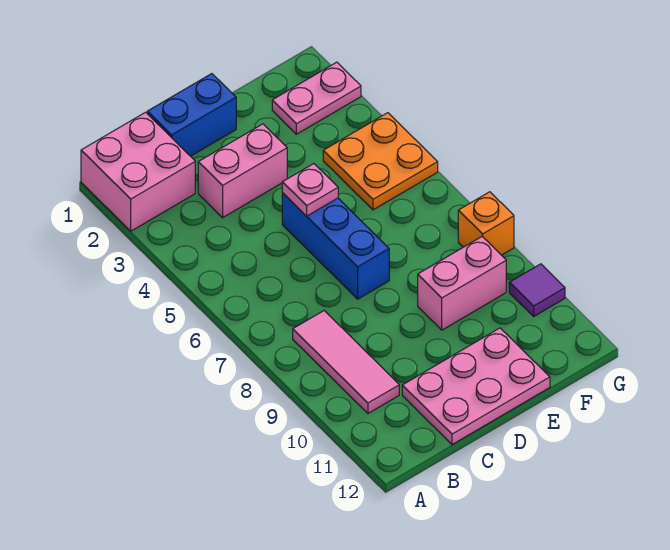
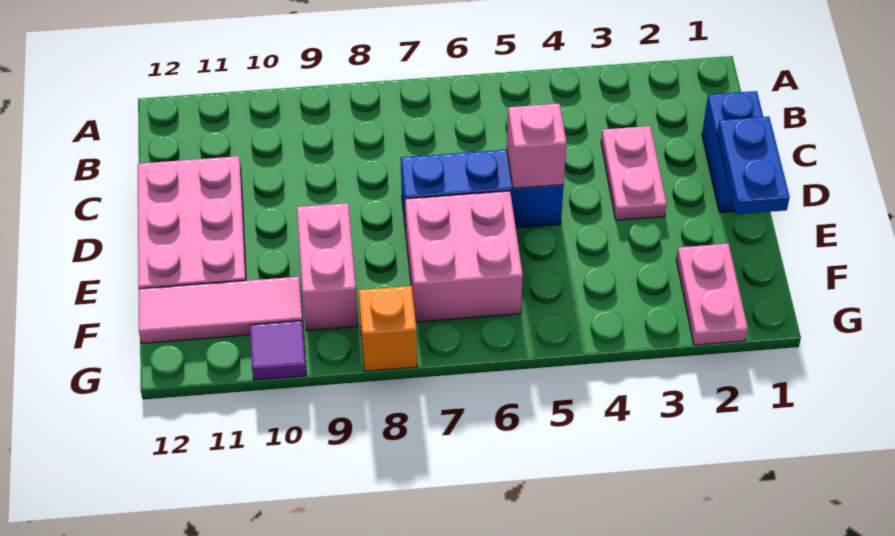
pink brick A1:B2 level 1 -> pink brick E6:F7 level 1
pink tile B8:B10 level 1 -> pink tile F10:F12 level 1
pink brick C3:D3 level 1 -> pink plate C3:D3 level 1
none -> blue plate D1:E1 level 2
pink plate D5 level 2 -> pink brick D5 level 2
orange plate F4:G5 level 1 -> none

